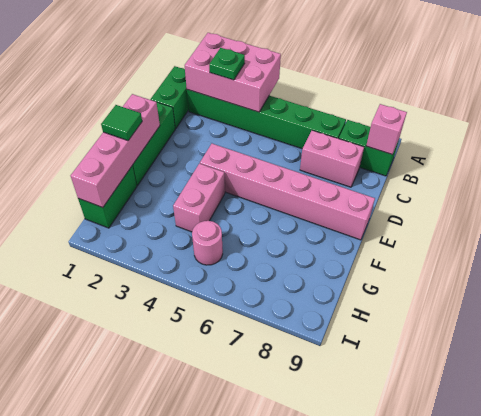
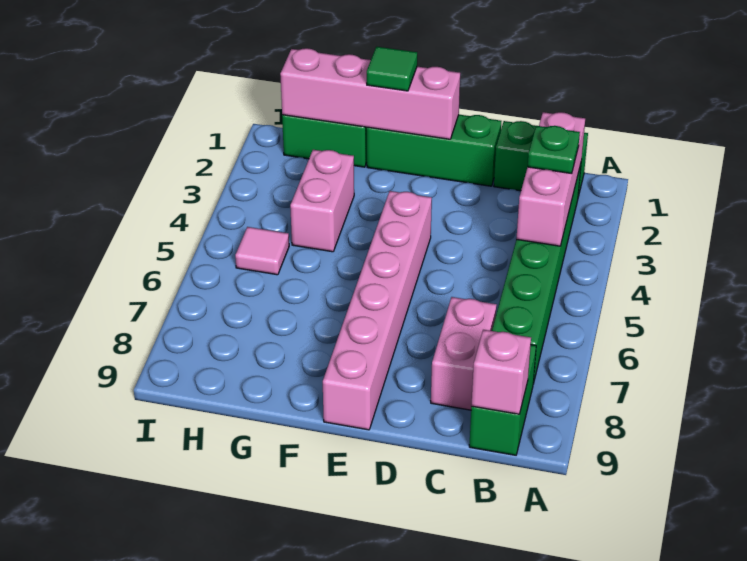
pink brick A2:B4 level 2 -> pink brick B2:B4 level 2
pink brick F4:G4 level 1 -> pink brick G3:G4 level 1
pink round brick H5 level 1 -> pink tile H5 level 1

